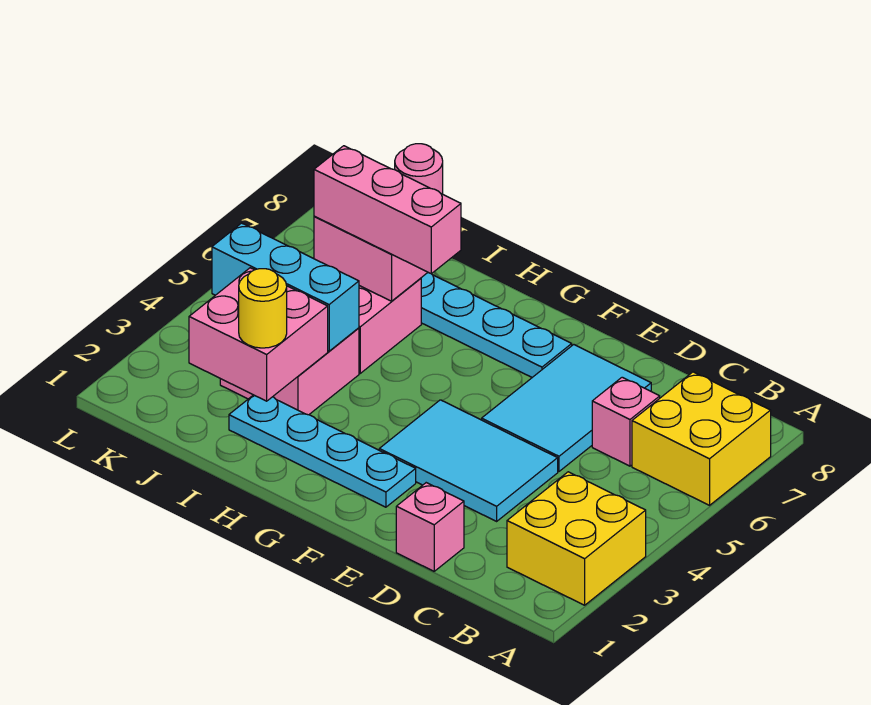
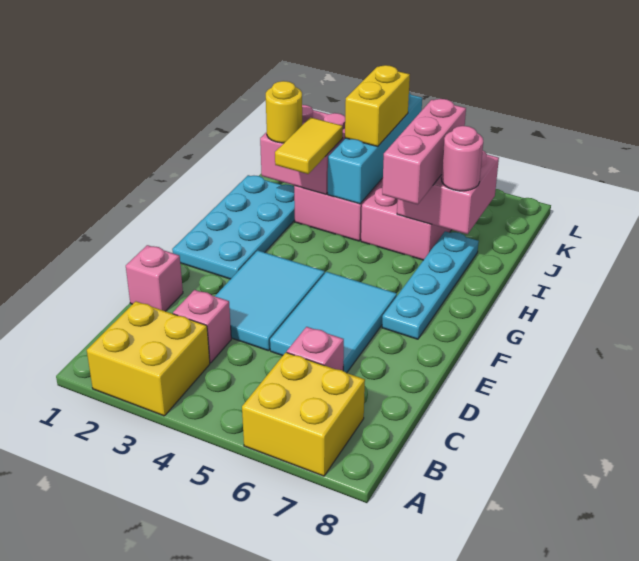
none -> pink brick C3 level 1
cyan tile D5:E7 level 1 -> cyan tile D5:F6 level 1
cyan plate F2:I2 level 1 -> cyan plate F1:I2 level 1
none -> yellow tile H3:I3 level 3
cyan brick I4:K4 level 2 -> cyan brick I4:L4 level 2
none -> yellow brick J4:K4 level 3

